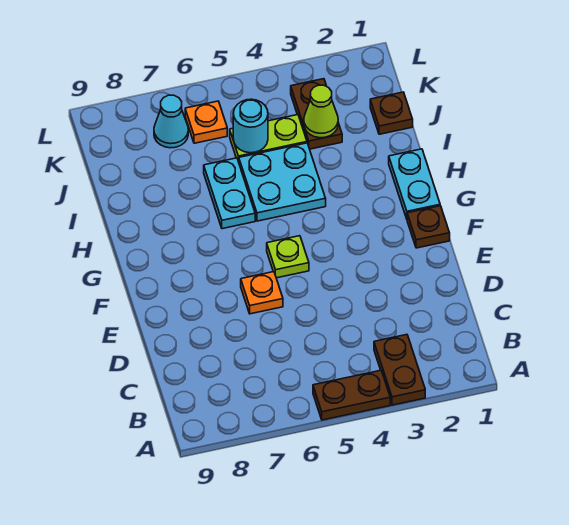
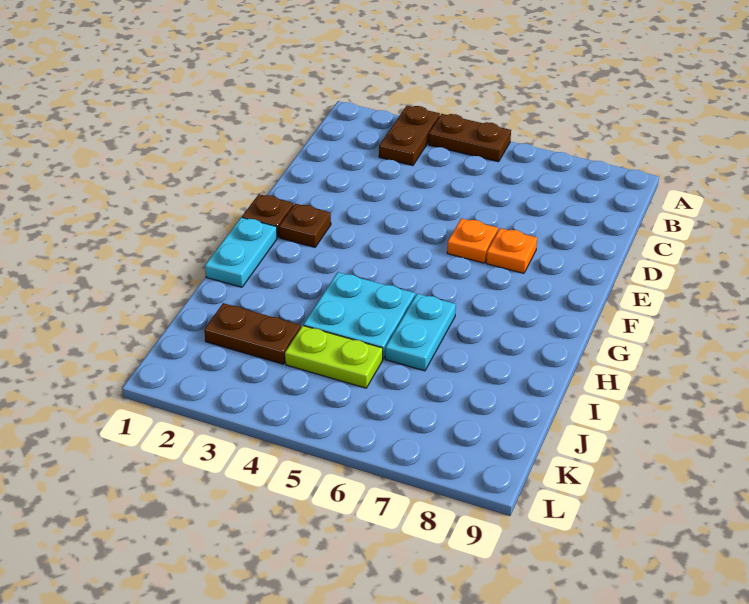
lime plate F5 level 1 -> none
brown plate J1 level 1 -> brown plate F2 level 1
brown plate J3:K3 level 1 -> brown plate J2:J3 level 1
lime cone J3 level 2 -> none
cyan round brick J5 level 2 -> none
orange plate K6 level 1 -> orange plate E7 level 1
cyan cone K7 level 1 -> none

